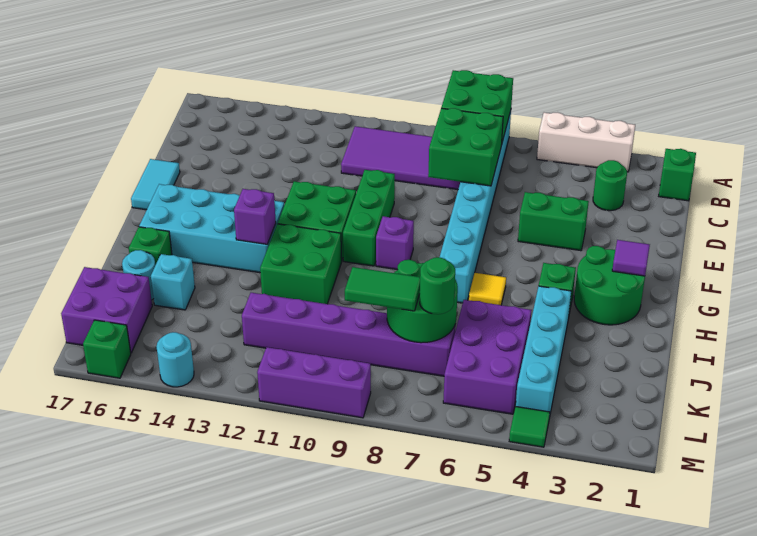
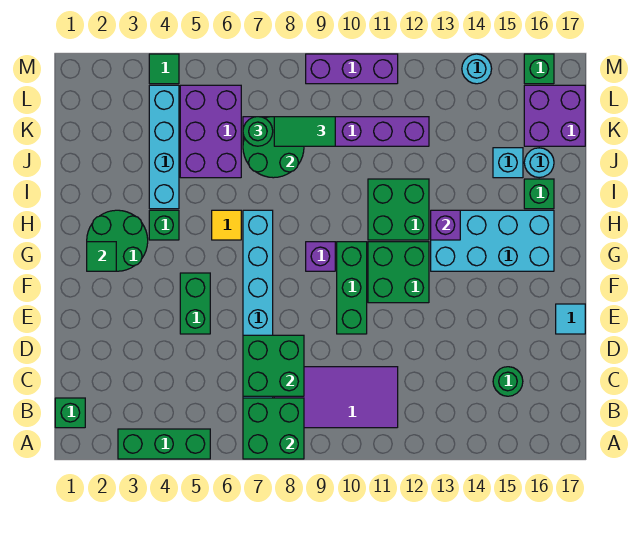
white brick A3:A5 level 1 -> green brick A3:A5 level 1
green round brick C3 level 1 -> green round brick C15 level 1
green brick E4:E5 level 1 -> green brick E5:F5 level 1
cyan tile E17:F17 level 1 -> cyan tile E17 level 1
purple tile G2 level 2 -> green tile G2 level 2

